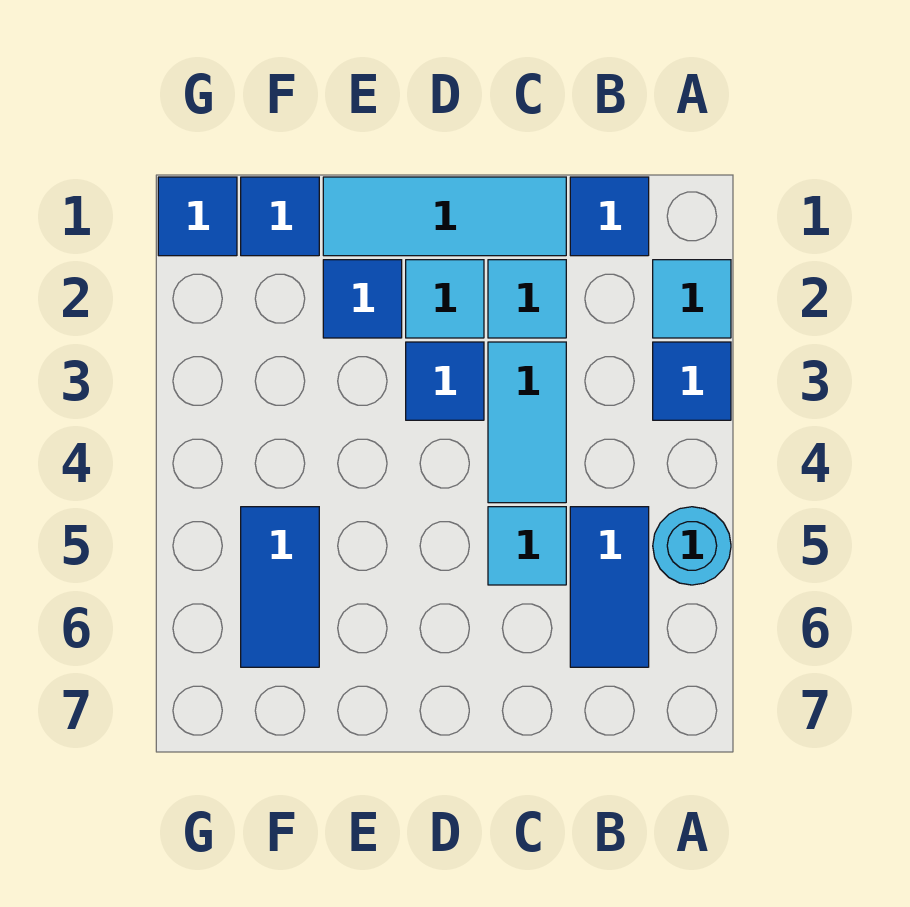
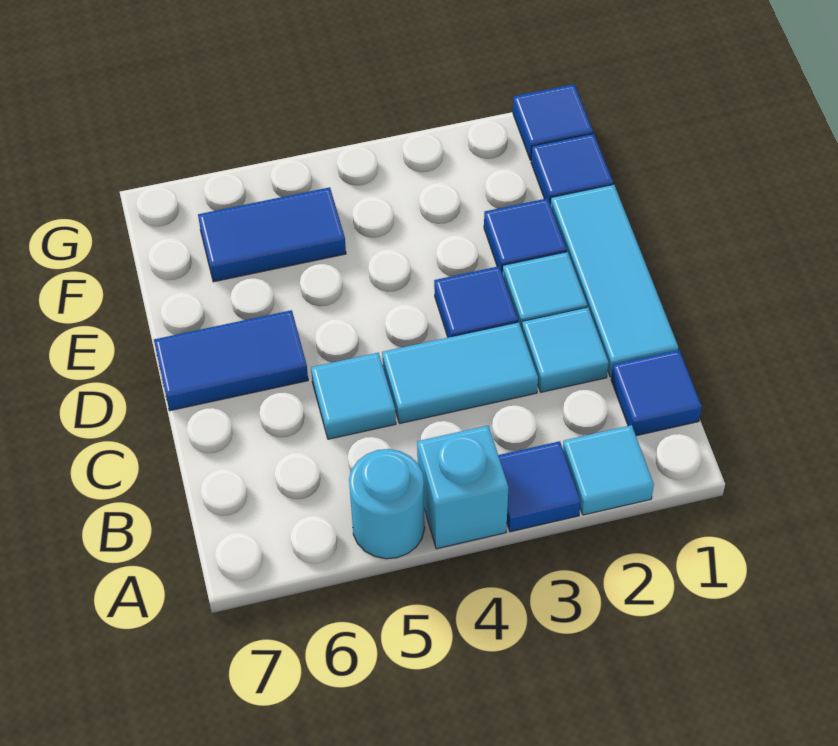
none -> cyan brick A4 level 1
blue tile B5:B6 level 1 -> blue tile D6:D7 level 1

